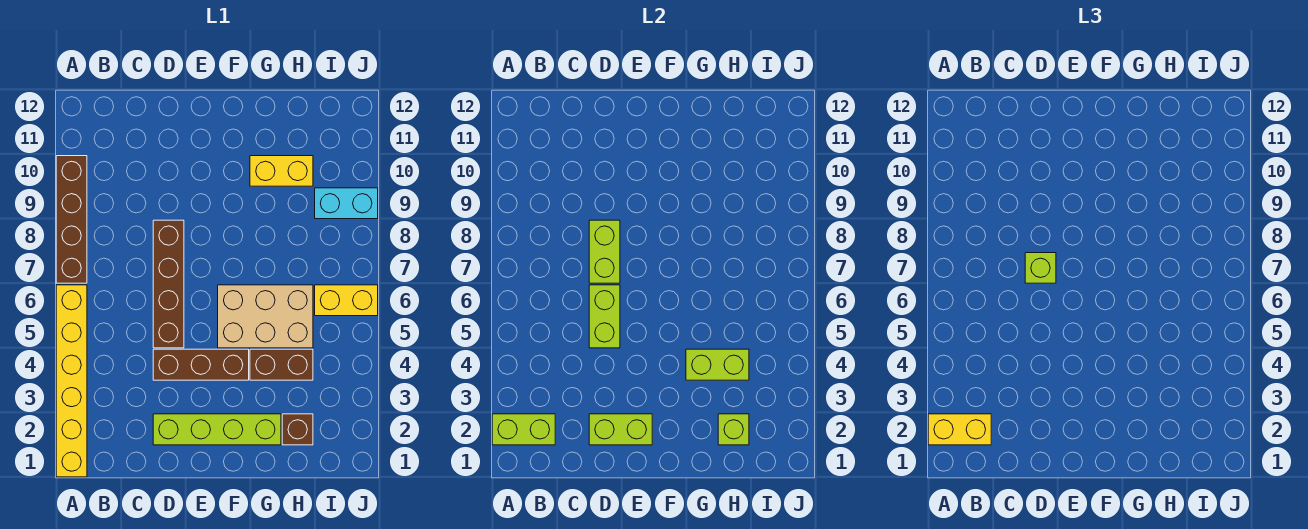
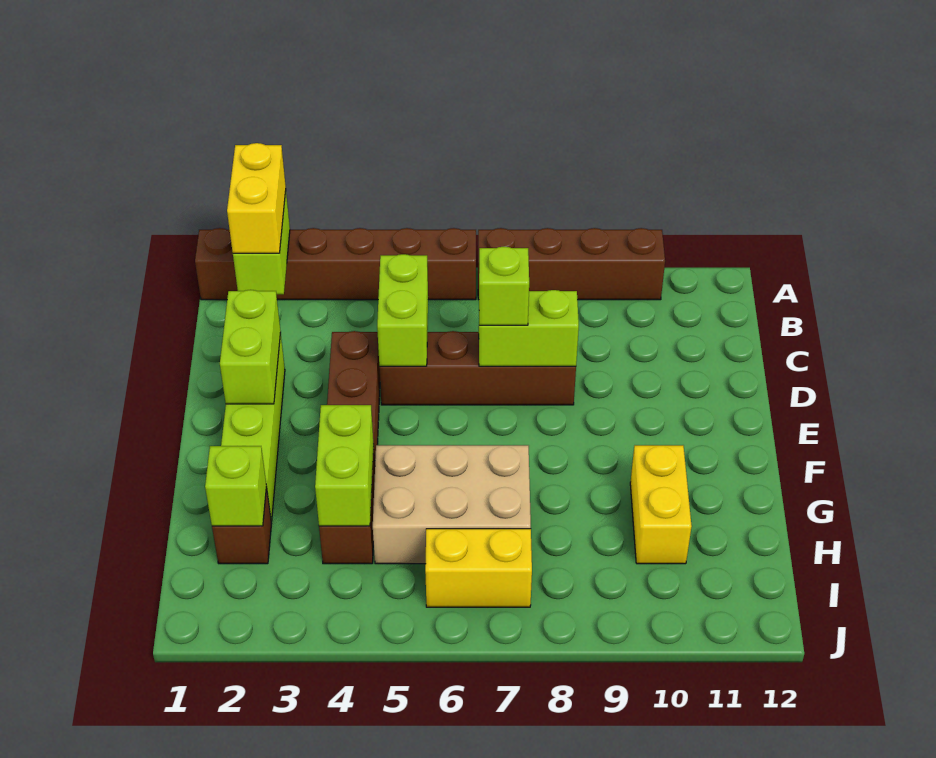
yellow brick A1:A6 level 1 -> brown brick A1:A6 level 1
lime brick D5:D6 level 2 -> lime brick C5:D5 level 2
tan brick F5:H6 level 1 -> tan brick G5:H7 level 1
yellow brick I6:J6 level 1 -> yellow brick I6:I7 level 1
cyan brick I9:J9 level 1 -> none

